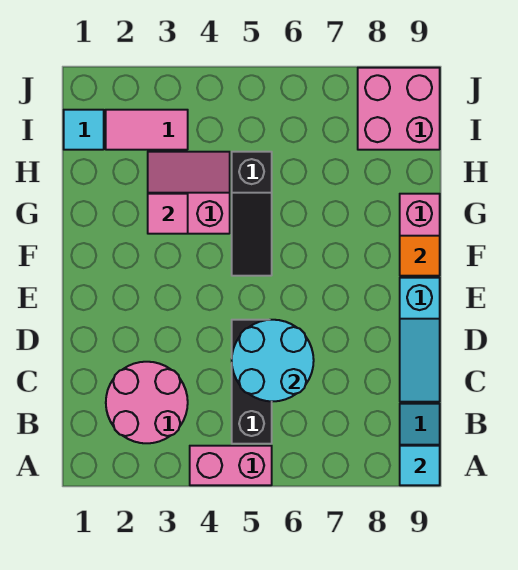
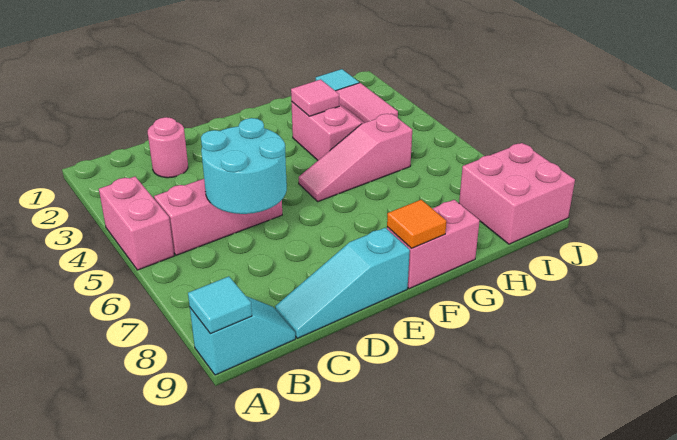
pink round brick B2:C3 level 1 -> pink round brick C2 level 1
black brick B5:D5 level 1 -> pink brick B5:D5 level 1
black slope F5:H5 level 1 top H -> pink slope F5:H5 level 1 top H

